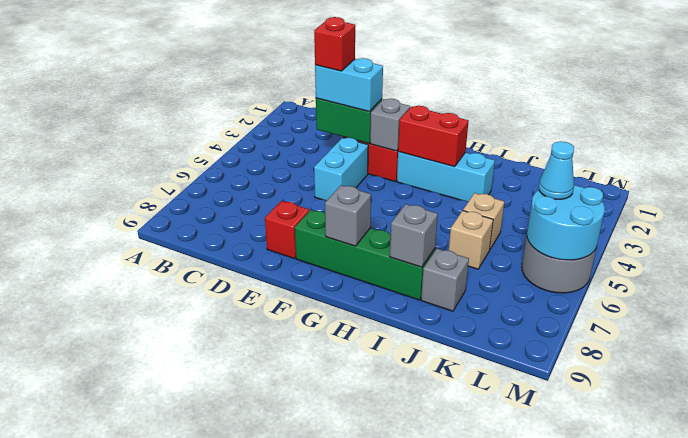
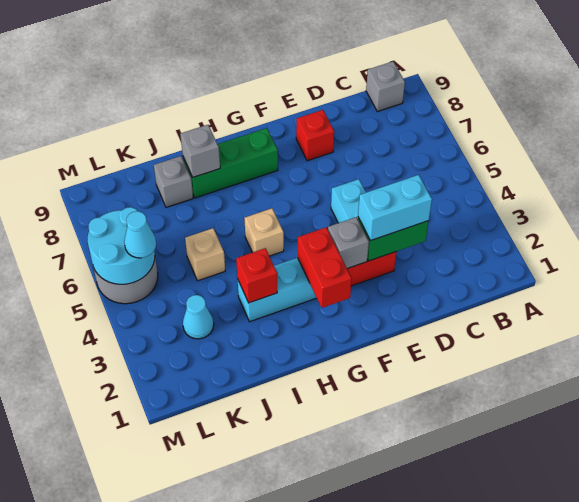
red brick D3 level 4 -> red brick I3 level 2
green brick F8:I8 level 1 -> green brick G8:I8 level 1
red brick G3:H3 level 2 -> red brick G2:G3 level 2
grey brick G8 level 2 -> grey brick B9 level 1
tan brick J6 level 1 -> tan brick H5 level 1
none -> cyan cone K3 level 1

